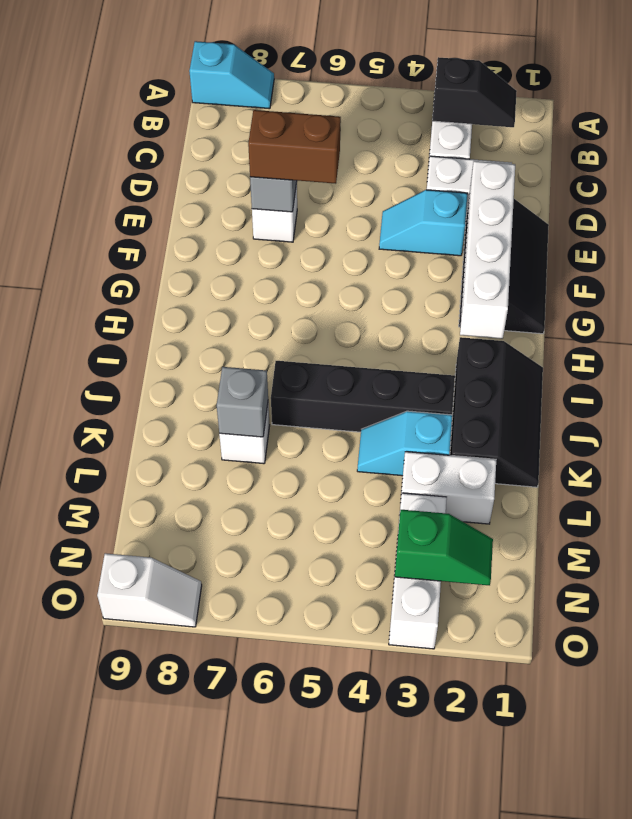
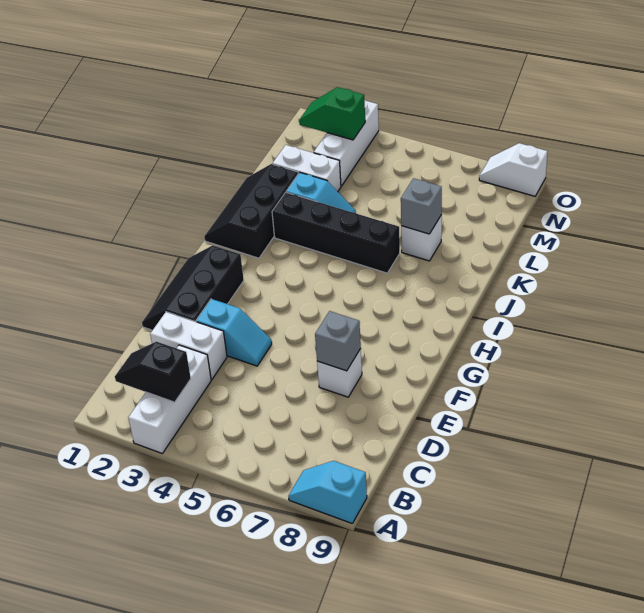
white brick E2:H2 level 2 -> none
brown brick E6:E7 level 3 -> none

